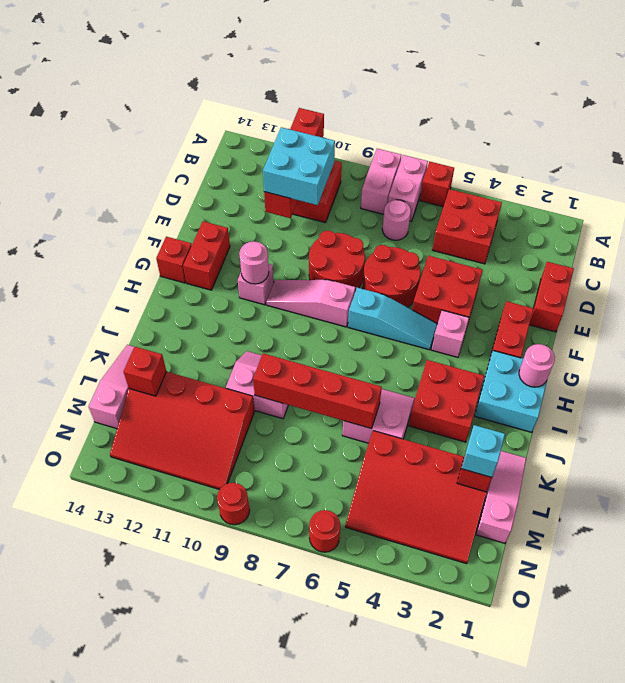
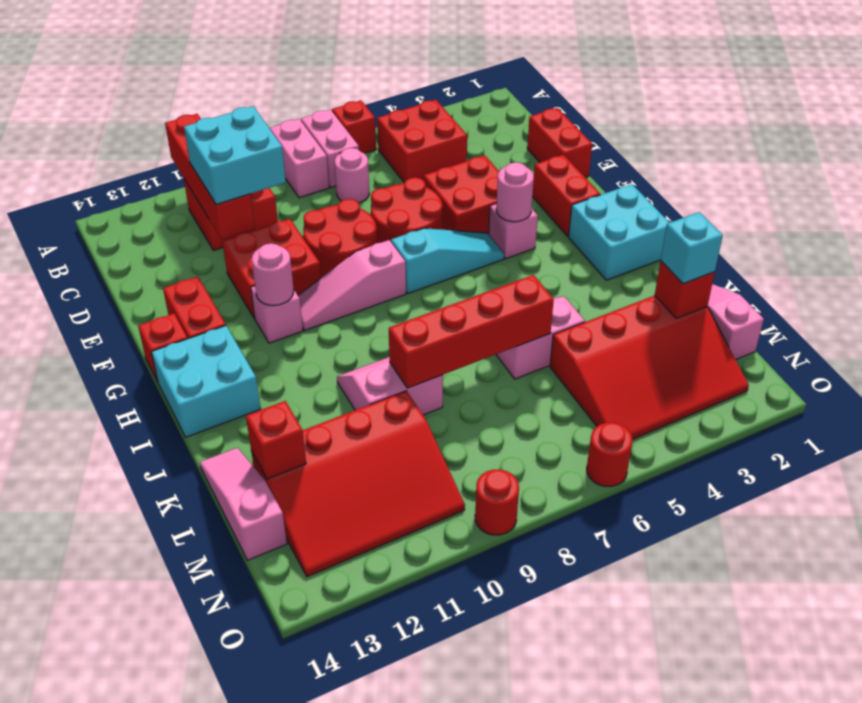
pink round brick H1 level 2 -> pink round brick G4 level 2
none -> cyan brick H13:I14 level 1
red brick I3:J4 level 1 -> red brick E10:F11 level 1

